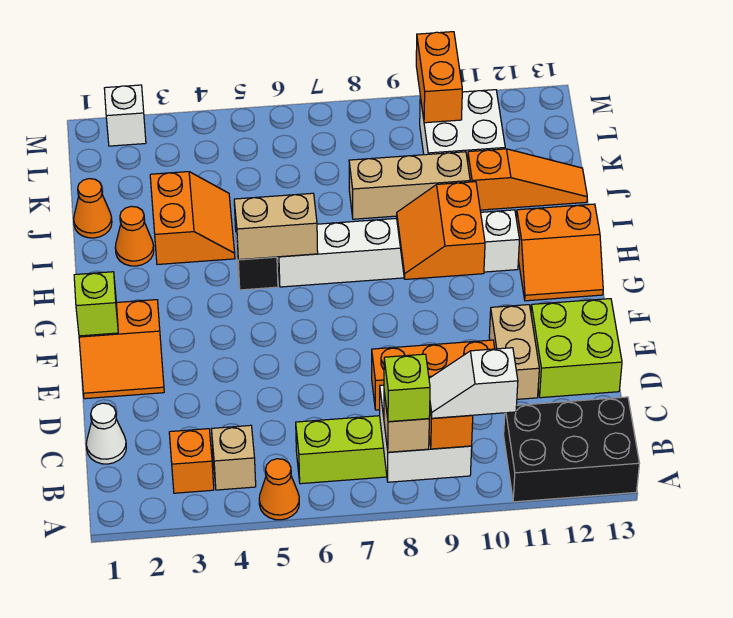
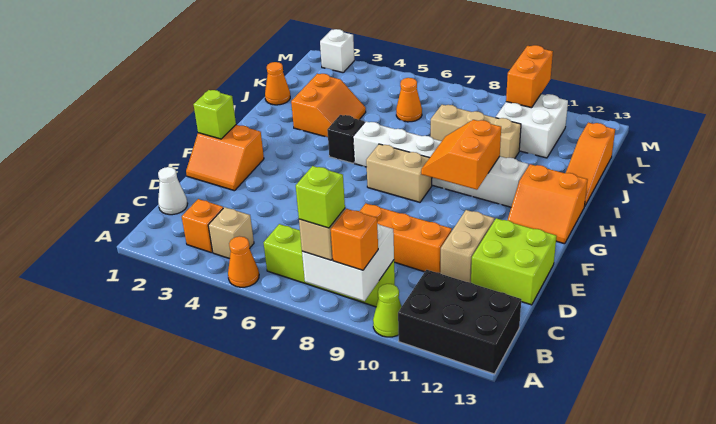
white slope A9:A10 level 4 top 10 -> none
none -> lime cone A10 level 1
tan brick H5:H6 level 2 -> tan brick G7:G8 level 1
orange cone I2 level 1 -> orange cone K6 level 1
orange slope J11:J13 level 1 top 11 -> orange slope I13:K13 level 1 top K

